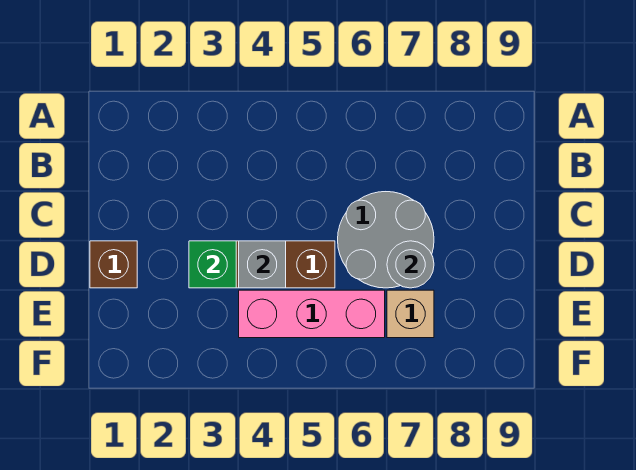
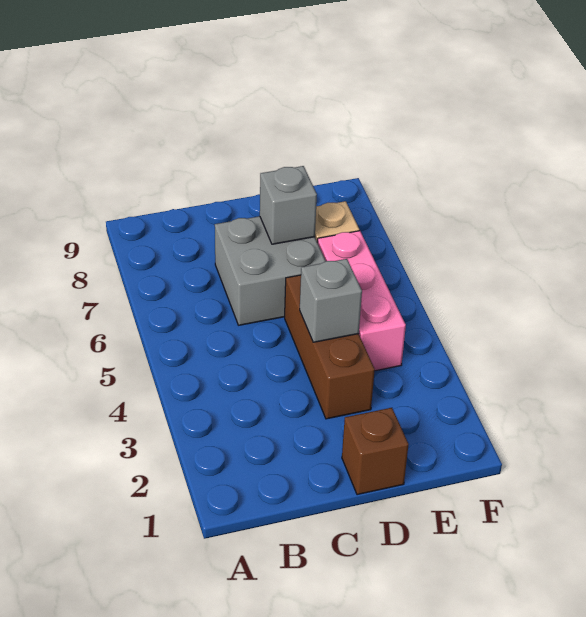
grey round brick C6:D7 level 1 -> grey brick C6:D7 level 1
green brick D3 level 2 -> none
grey round brick D7 level 2 -> grey brick D7 level 2

